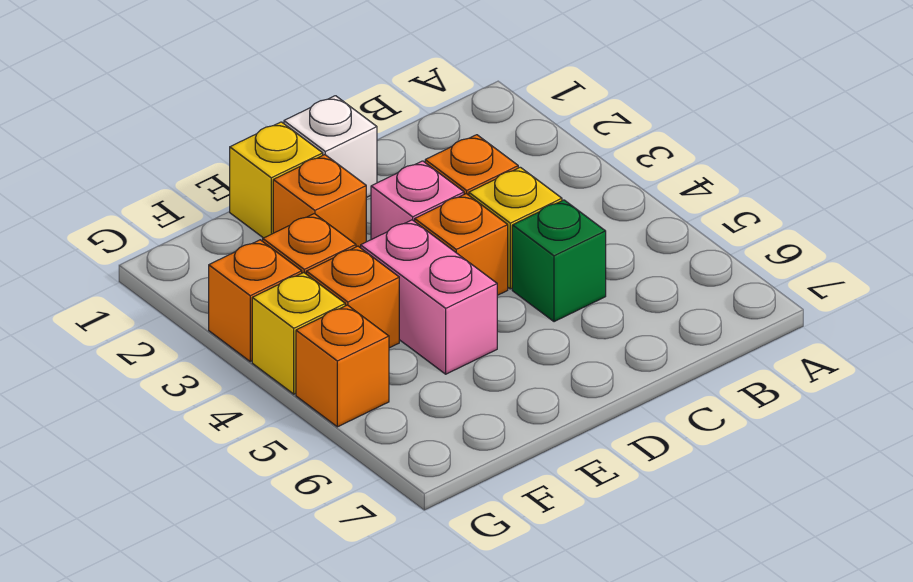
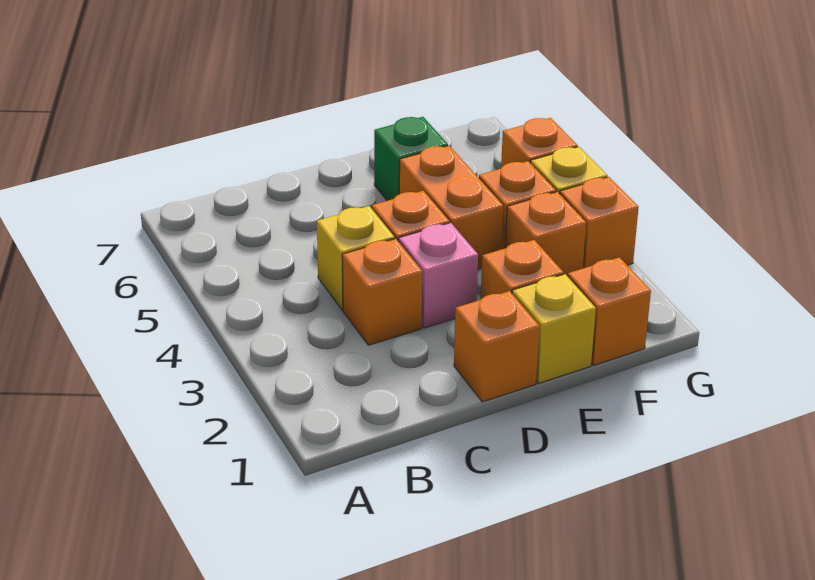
green brick C5 level 1 -> green brick E6 level 1
white brick D1 level 1 -> orange brick D1 level 1
pink brick E4:E5 level 1 -> orange brick E4:E5 level 1
none -> orange brick F1 level 1

